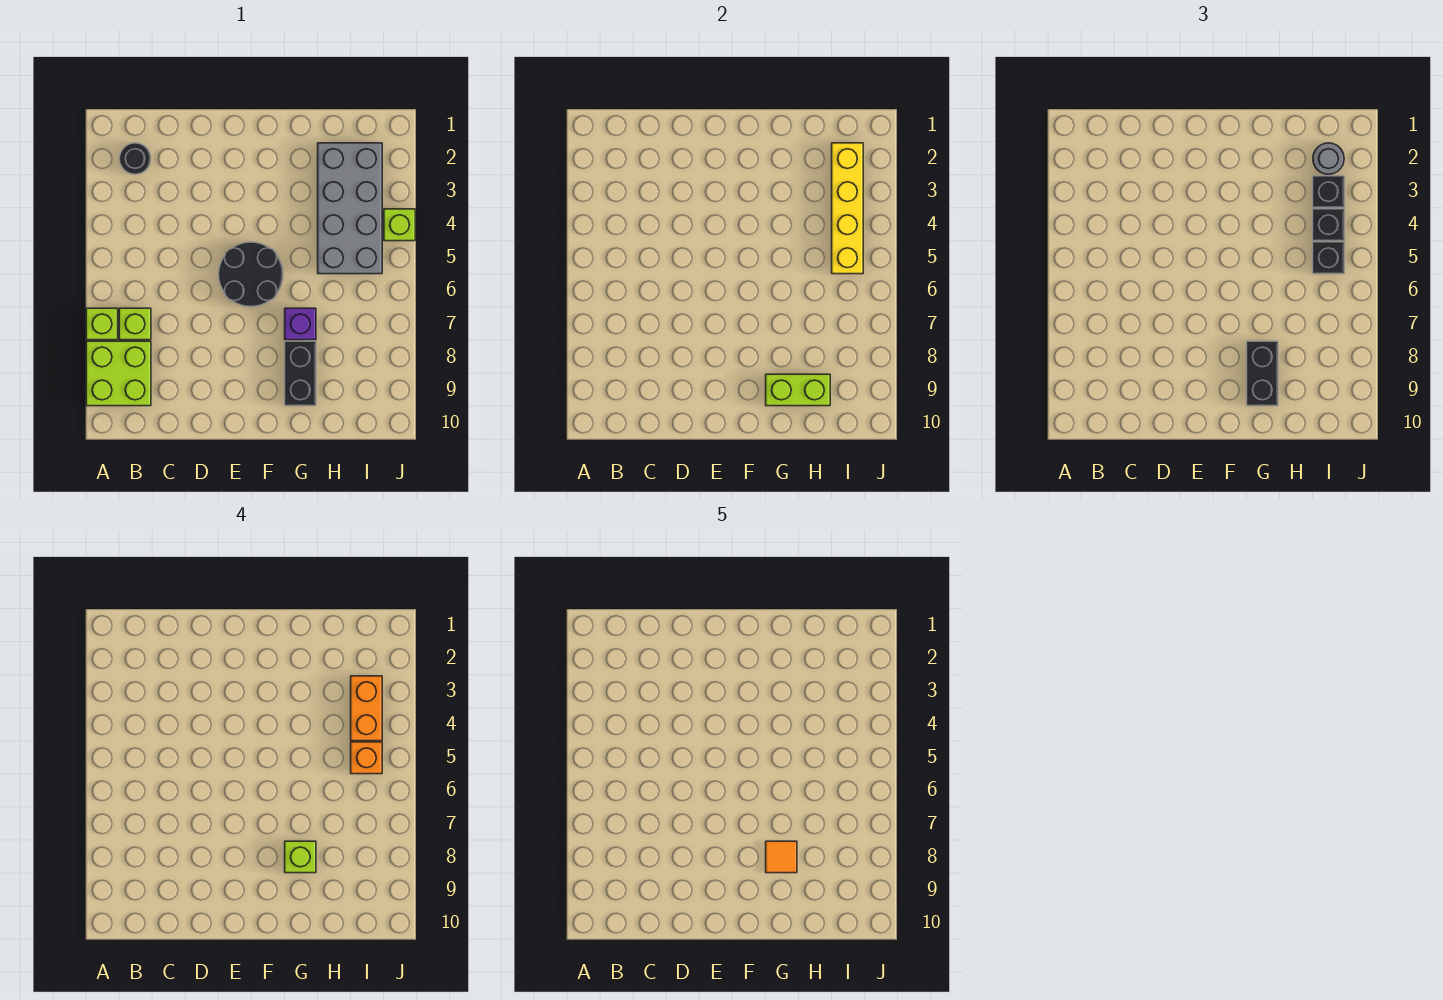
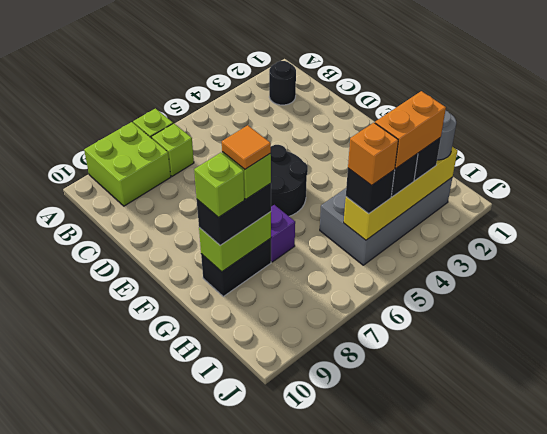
lime brick G9:H9 level 2 -> lime brick G8:G9 level 2
lime brick J4 level 1 -> lime brick G9 level 4

